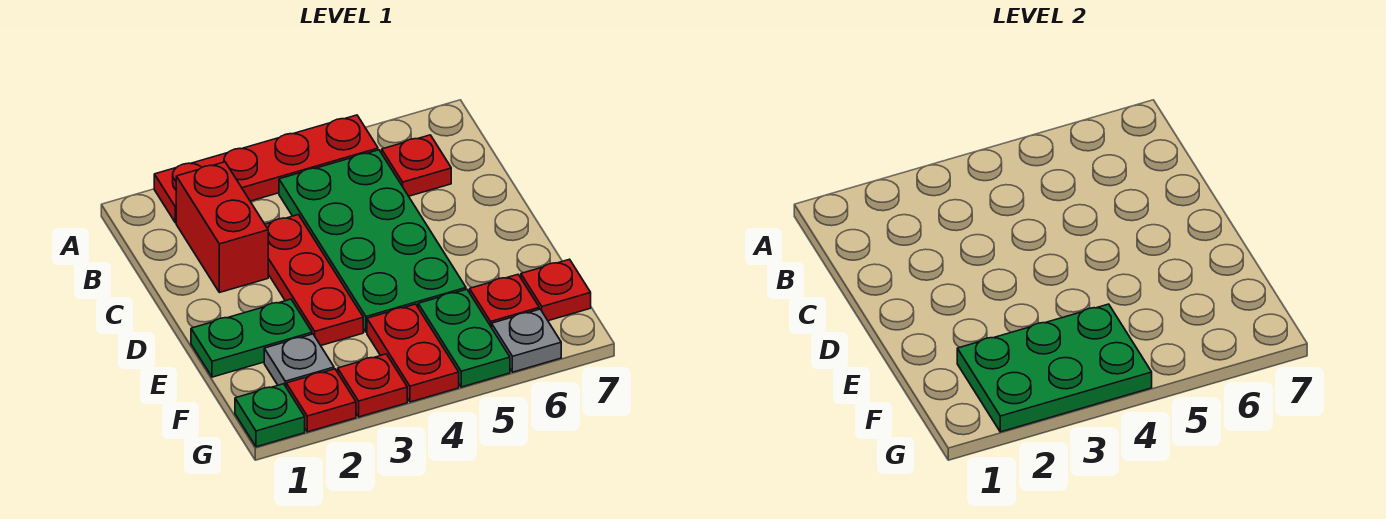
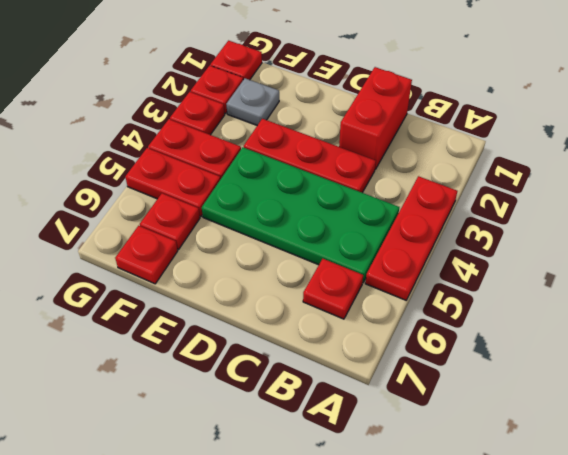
red plate A2:A5 level 1 -> red plate A3:A5 level 1
red brick B2:C2 level 1 -> red brick C1:C2 level 1
green plate E1:E2 level 1 -> none
green plate F2:G4 level 2 -> none
green plate F5:G5 level 1 -> red plate F5:G5 level 1
green plate G1 level 1 -> red plate G1 level 1
grey plate G6 level 1 -> none

